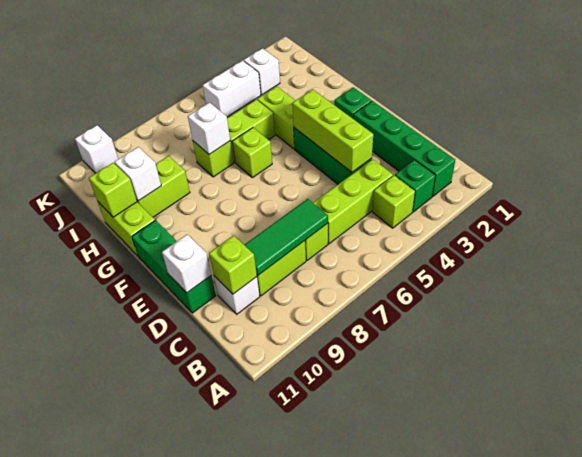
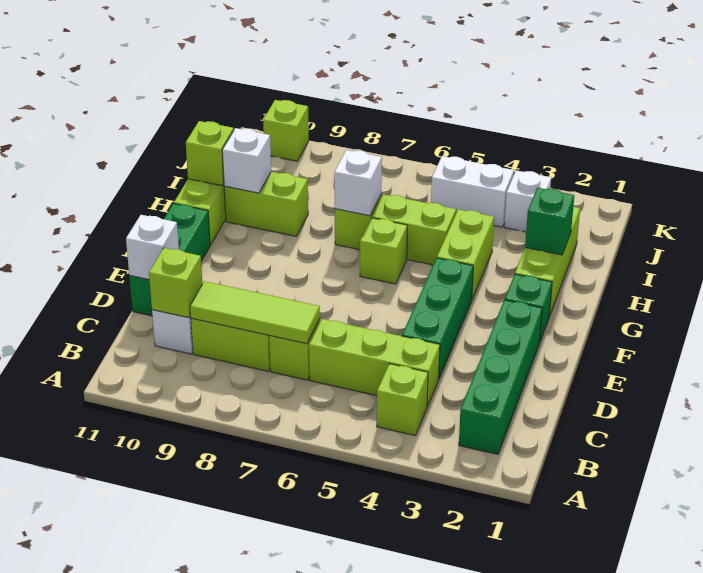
green brick B3 level 1 -> green brick H2 level 2
green tile C7:C9 level 2 -> lime tile C7:C9 level 2
lime brick D4:F4 level 2 -> lime brick G2:I2 level 1
white brick K10 level 1 -> lime brick K10 level 1

